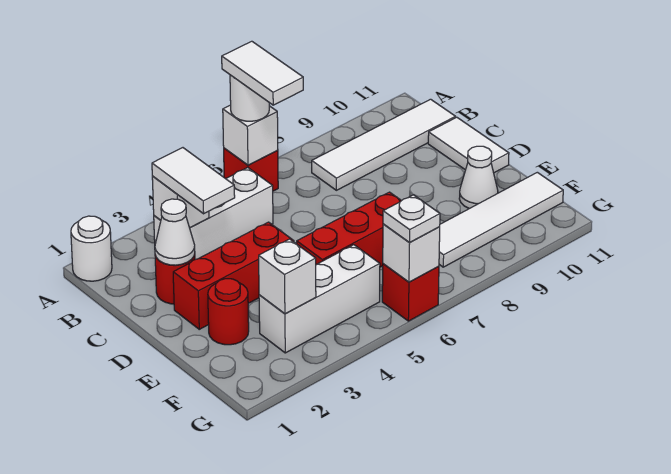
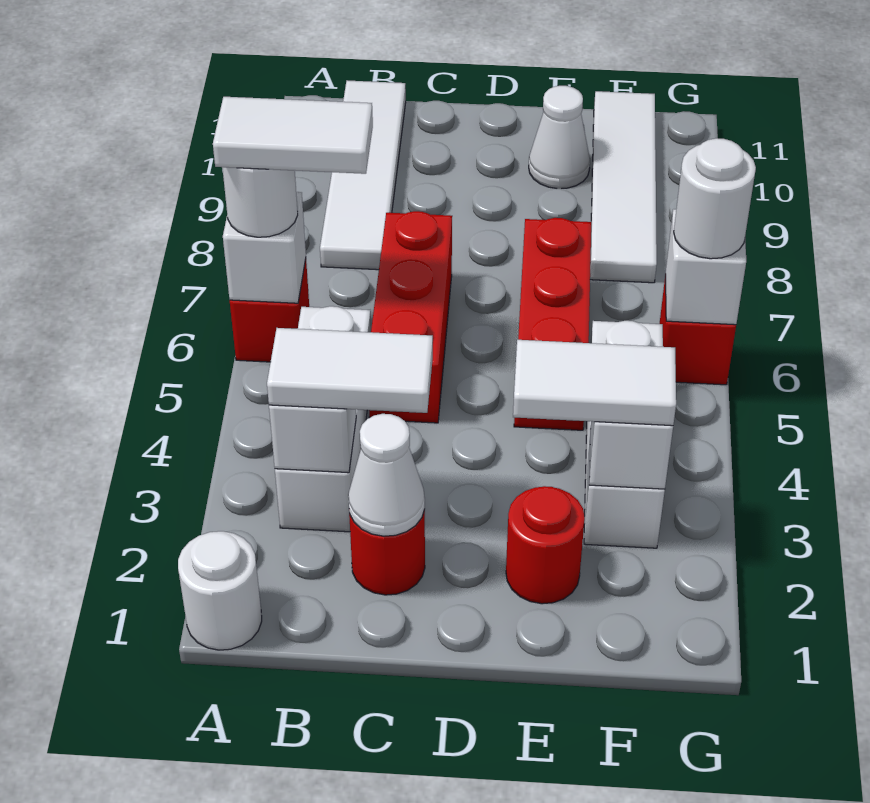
white tile C11:D11 level 1 -> white tile E3:F3 level 3
red brick D2:D4 level 1 -> red brick C5:C7 level 1
white plate G6 level 3 -> white round brick G6 level 3

